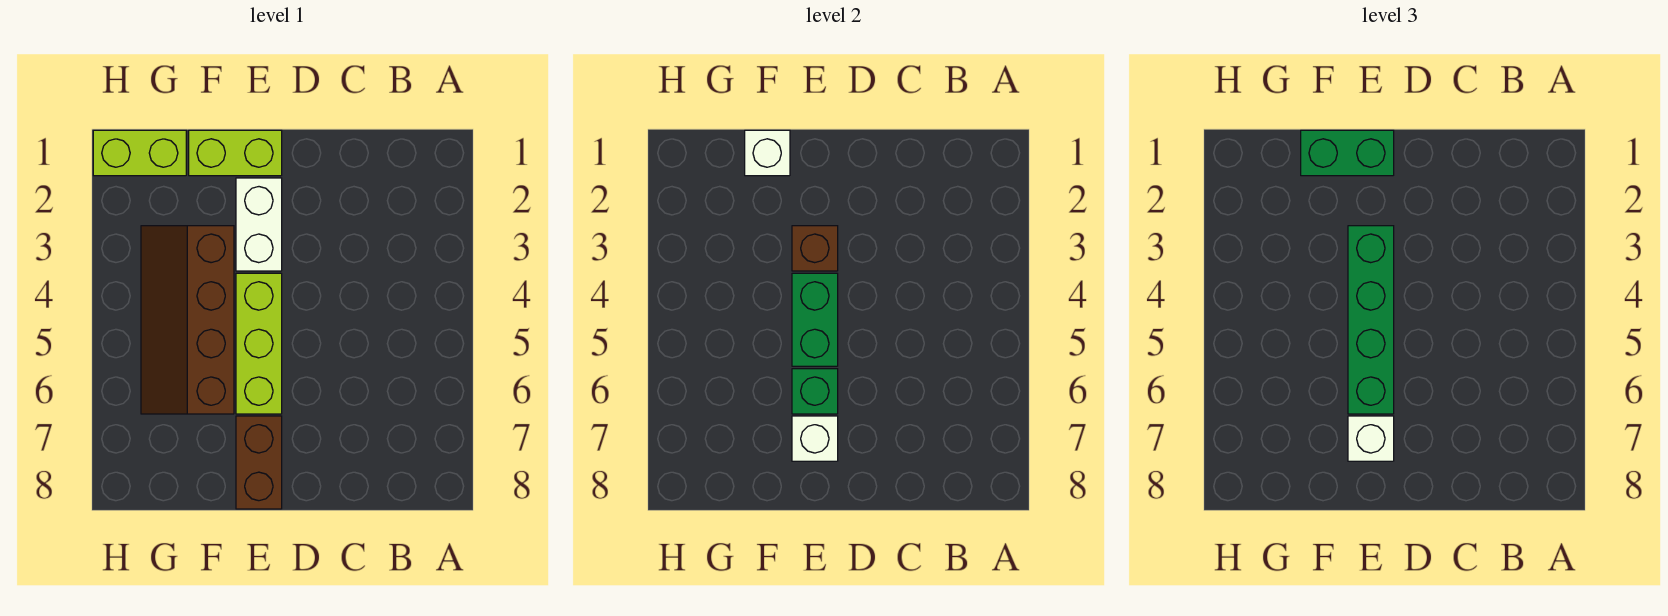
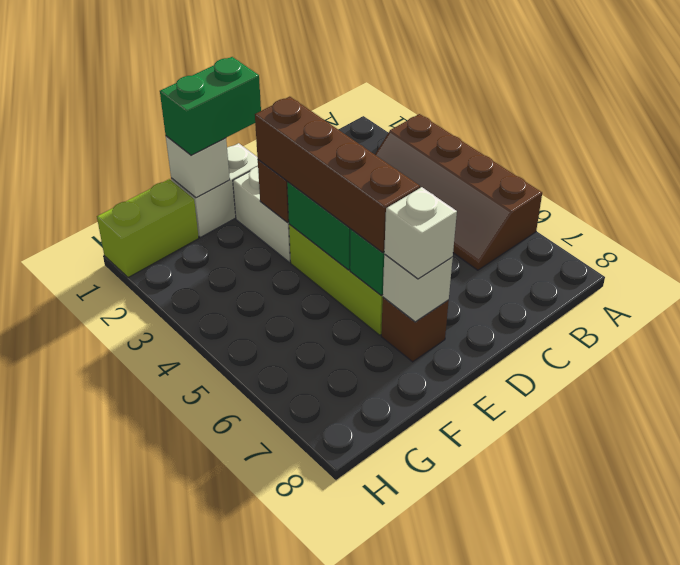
lime brick E1:F1 level 1 -> white brick E1:F1 level 1
green brick E3:E6 level 3 -> brown brick E3:E6 level 3
brown brick E7:E8 level 1 -> brown brick E7 level 1
brown slope F3:G6 level 1 top F -> brown slope A3:B6 level 1 top A

